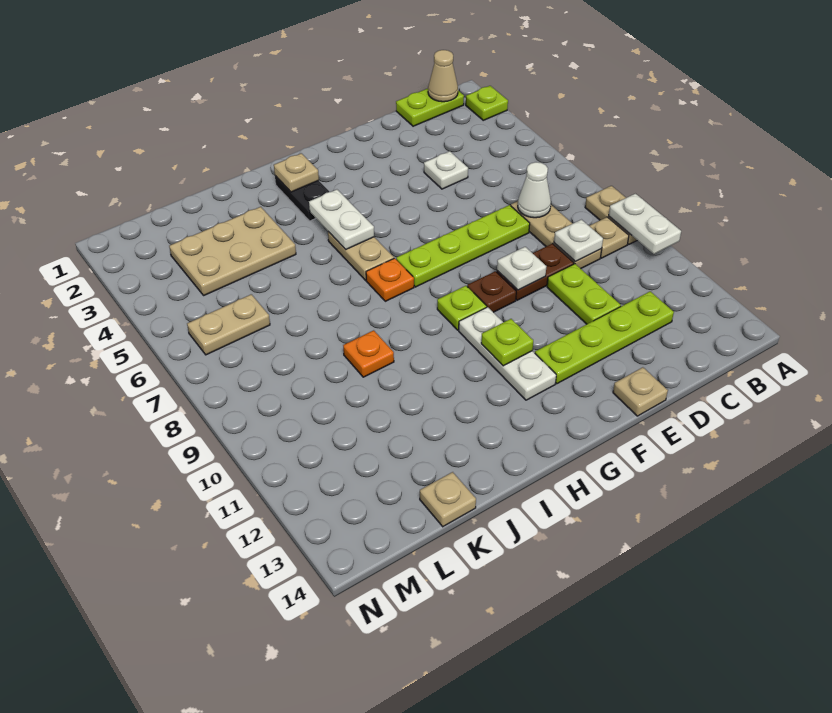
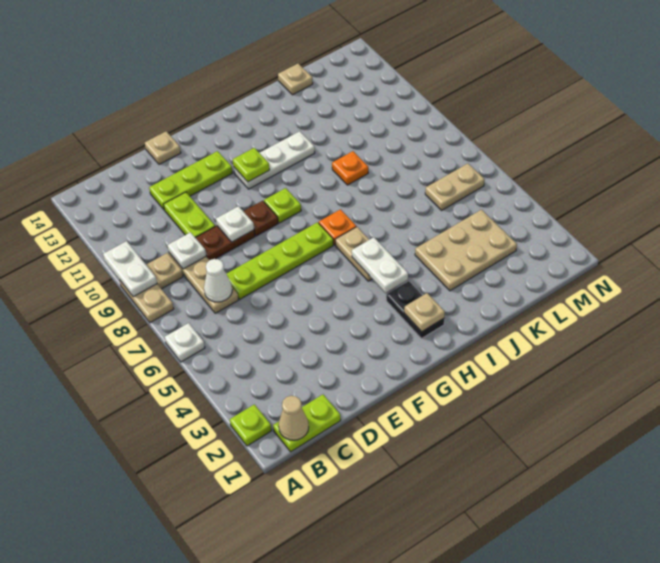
lime plate C12:F12 level 1 -> lime plate D12:F12 level 1
white plate D4 level 1 -> white plate A6 level 1
white plate G10:G12 level 1 -> white plate G11:I11 level 1

